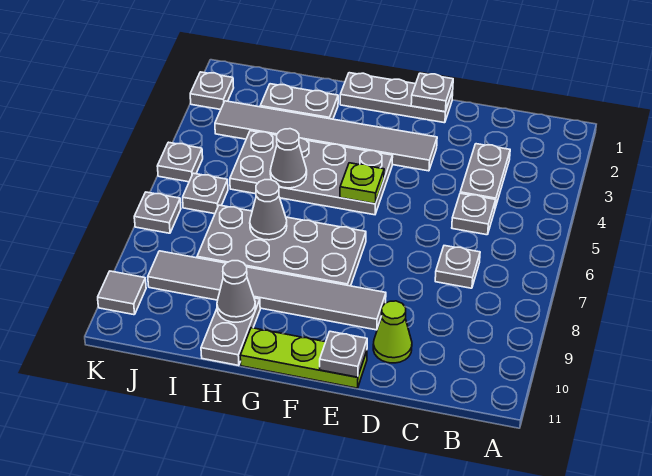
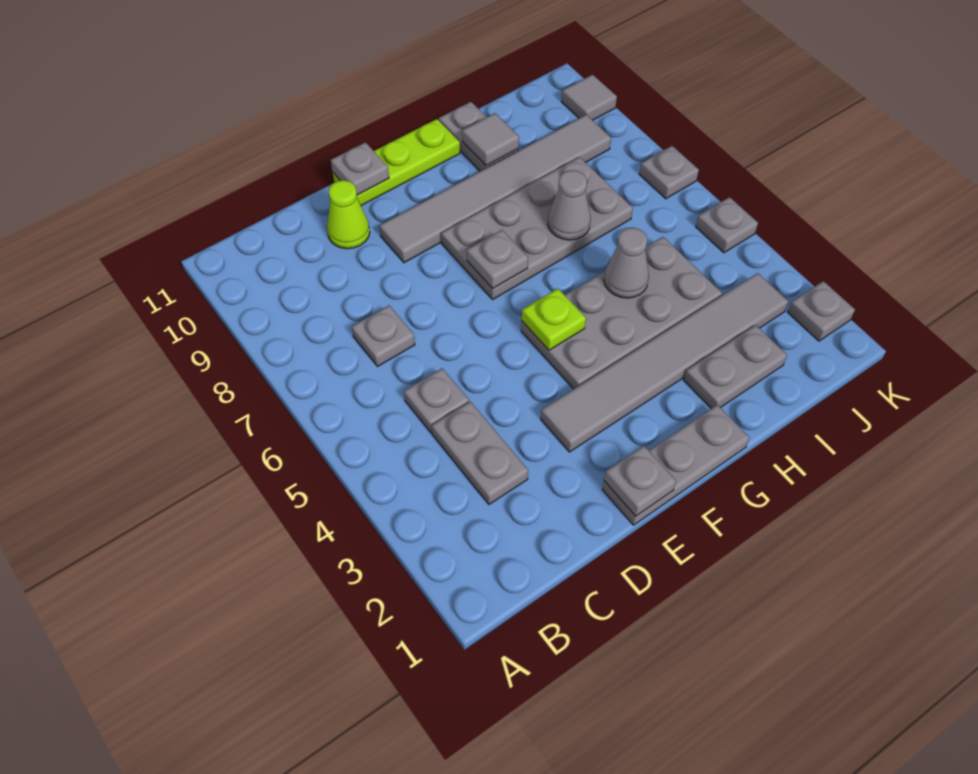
grey cone H10 level 2 -> grey tile H10 level 2
grey plate J6 level 1 -> grey plate F7 level 2

